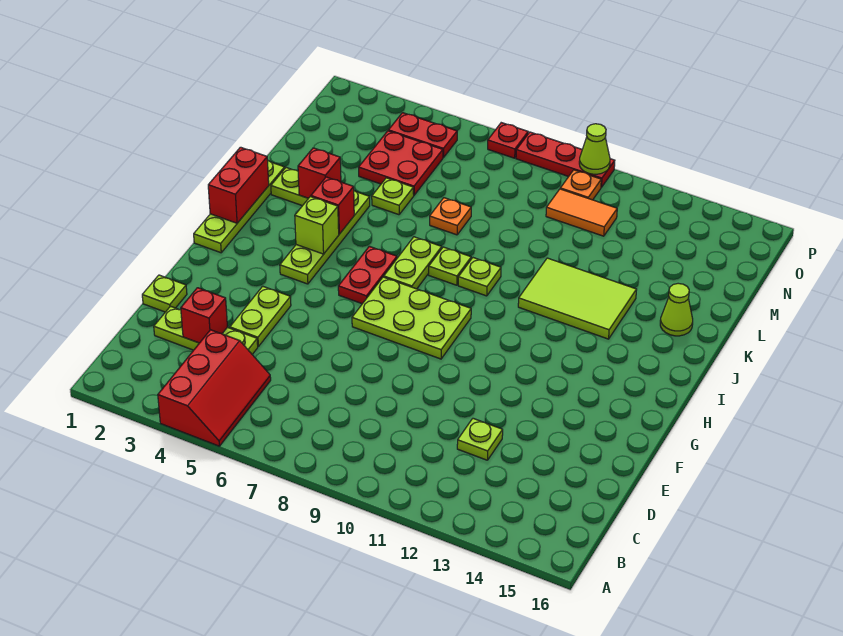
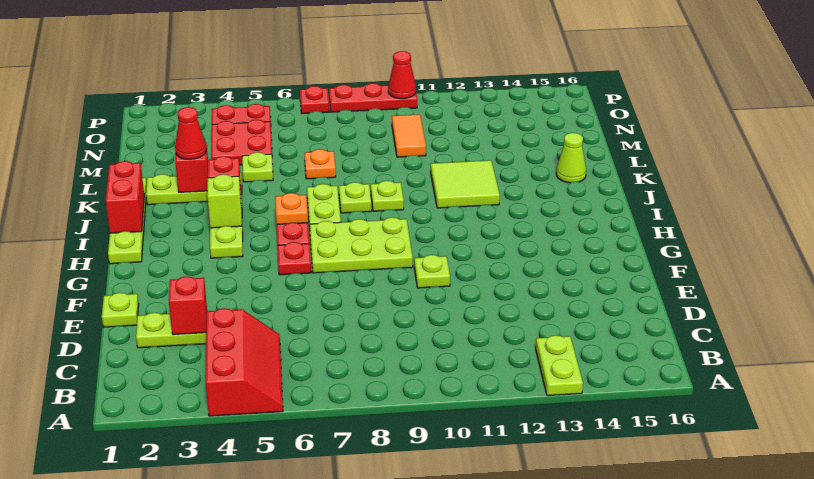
lime plate D12 level 1 -> lime plate F10 level 1
lime plate E4:F4 level 1 -> lime plate A13:B13 level 1
none -> red plate G6 level 1
lime tile J11:K13 level 1 -> lime tile J11:K12 level 1
none -> red cone K3 level 3
orange tile N10:N11 level 1 -> orange tile M10:N10 level 1
orange plate O10 level 1 -> orange plate I6 level 2
lime cone P10 level 2 -> red cone P10 level 2

